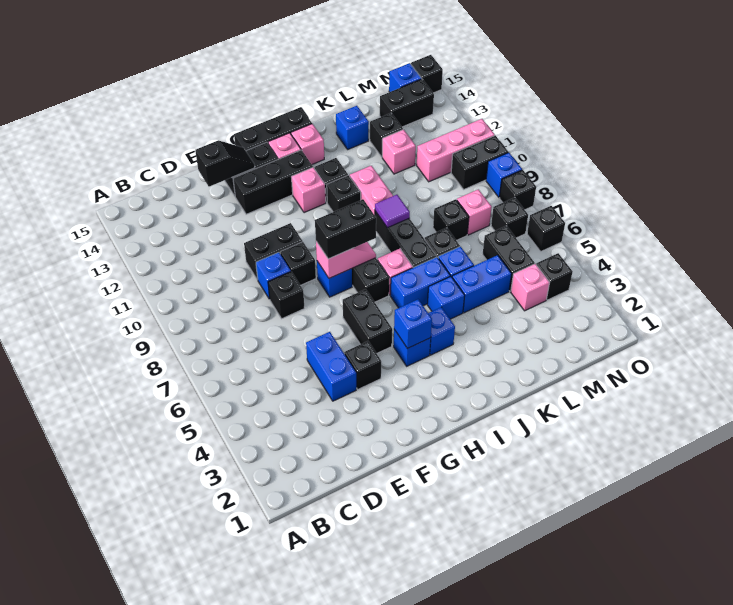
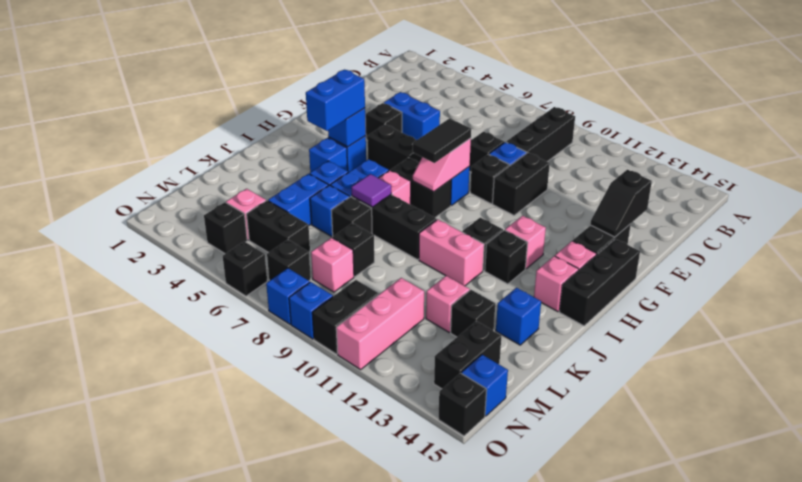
black brick F13:H13 level 1 -> black brick B9:D9 level 1
black brick G8:H8 level 3 -> black tile G8:H8 level 3
none -> blue brick H4:I4 level 3
purple tile J9 level 2 -> purple tile J7 level 2
black brick O8 level 1 -> blue brick O8 level 1

